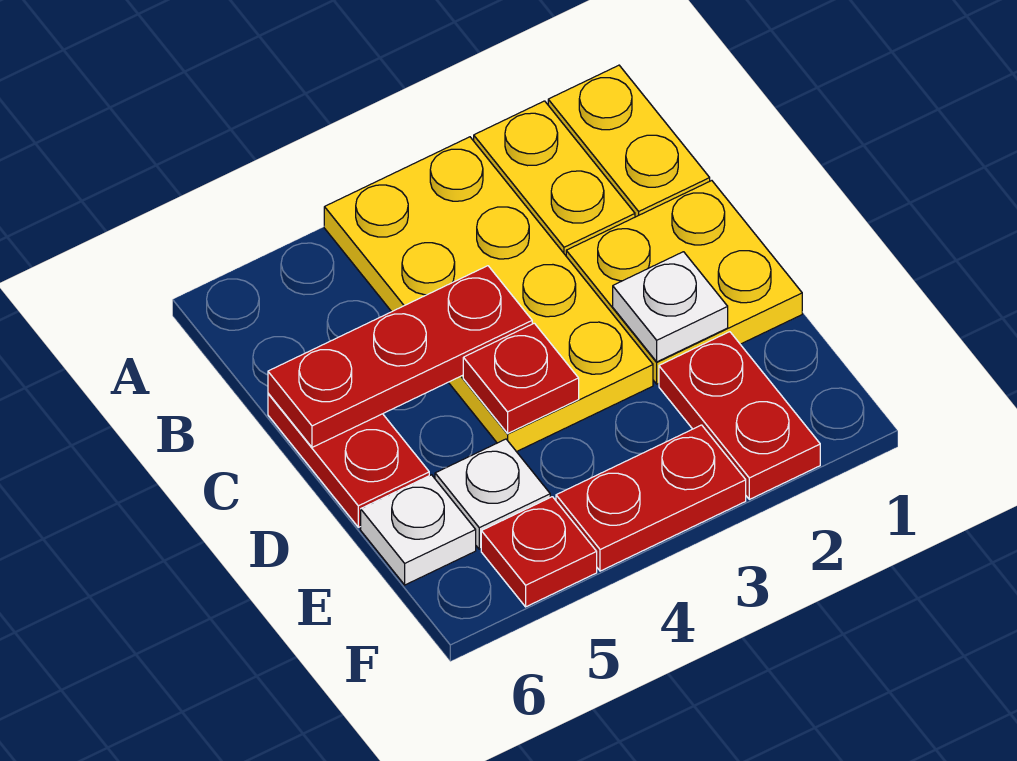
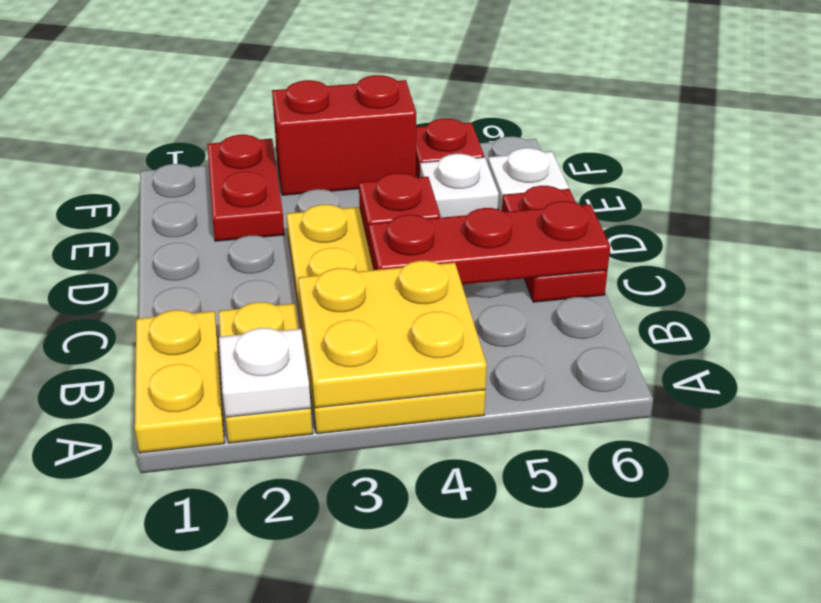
yellow plate C1:D2 level 1 -> yellow plate A3:B4 level 2
white plate D2 level 2 -> white plate A2 level 2
red plate F3:F4 level 1 -> red brick F3:F4 level 1

